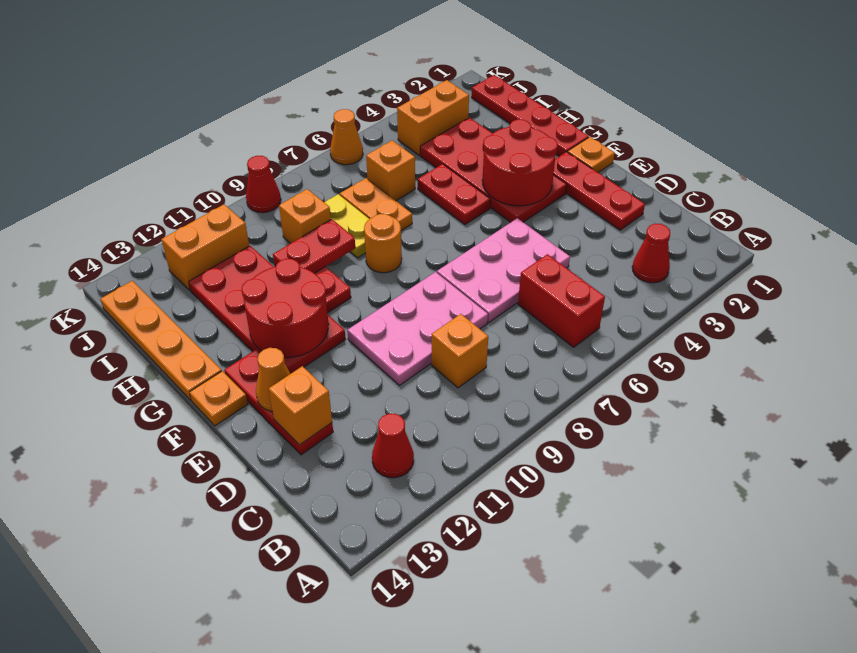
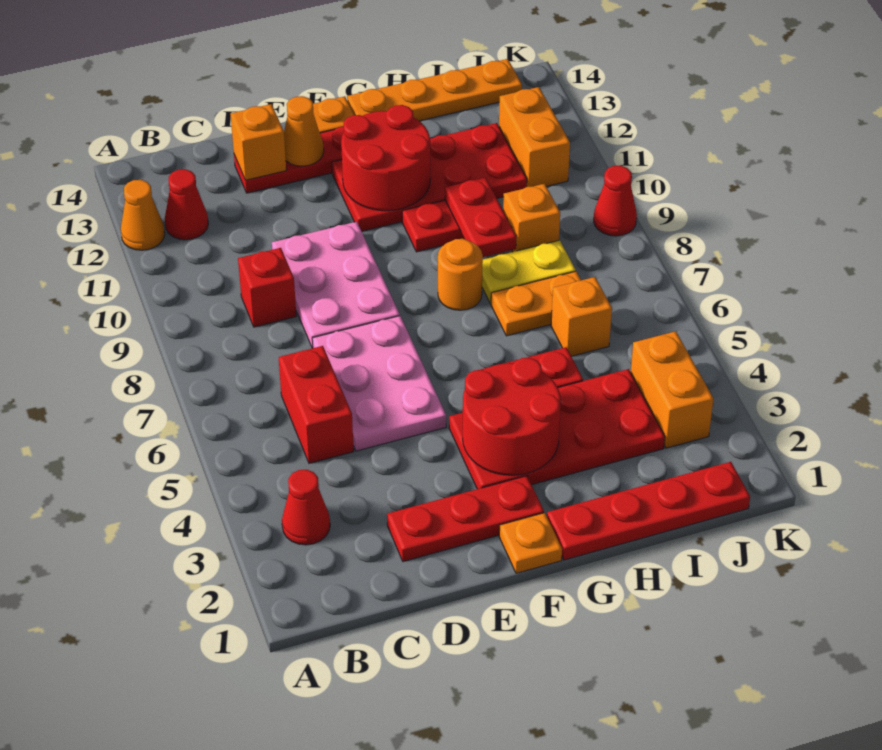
red brick B6:C6 level 1 -> red brick C5:C6 level 1
orange brick C9 level 1 -> red brick C9 level 1
orange cone K6 level 1 -> orange cone A12 level 1

